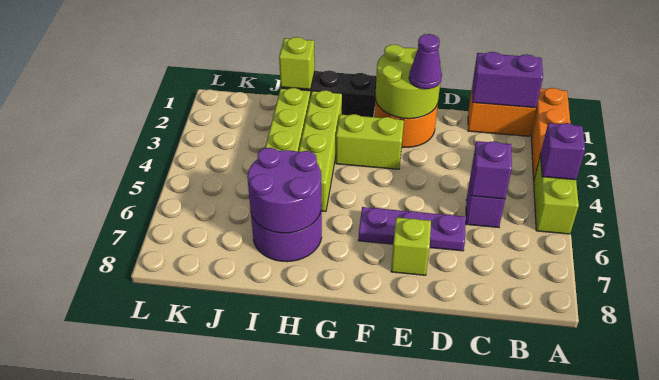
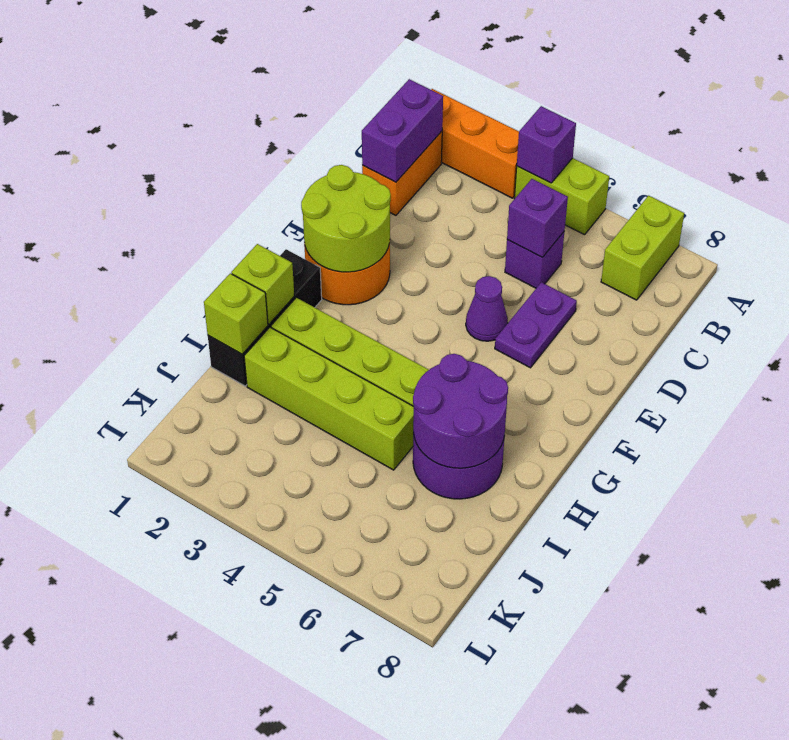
purple plate D6:F6 level 1 -> purple plate D6:E6 level 1
purple cone E2 level 3 -> purple cone E5 level 1
lime brick E7 level 1 -> lime brick H1 level 2
lime brick F3:G3 level 1 -> lime brick A7:B7 level 1

